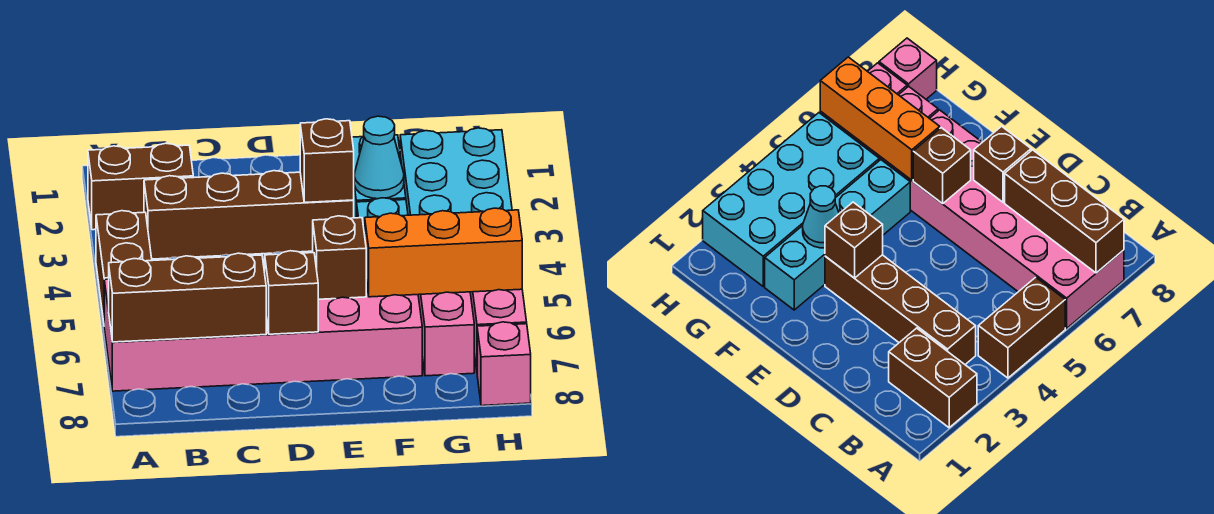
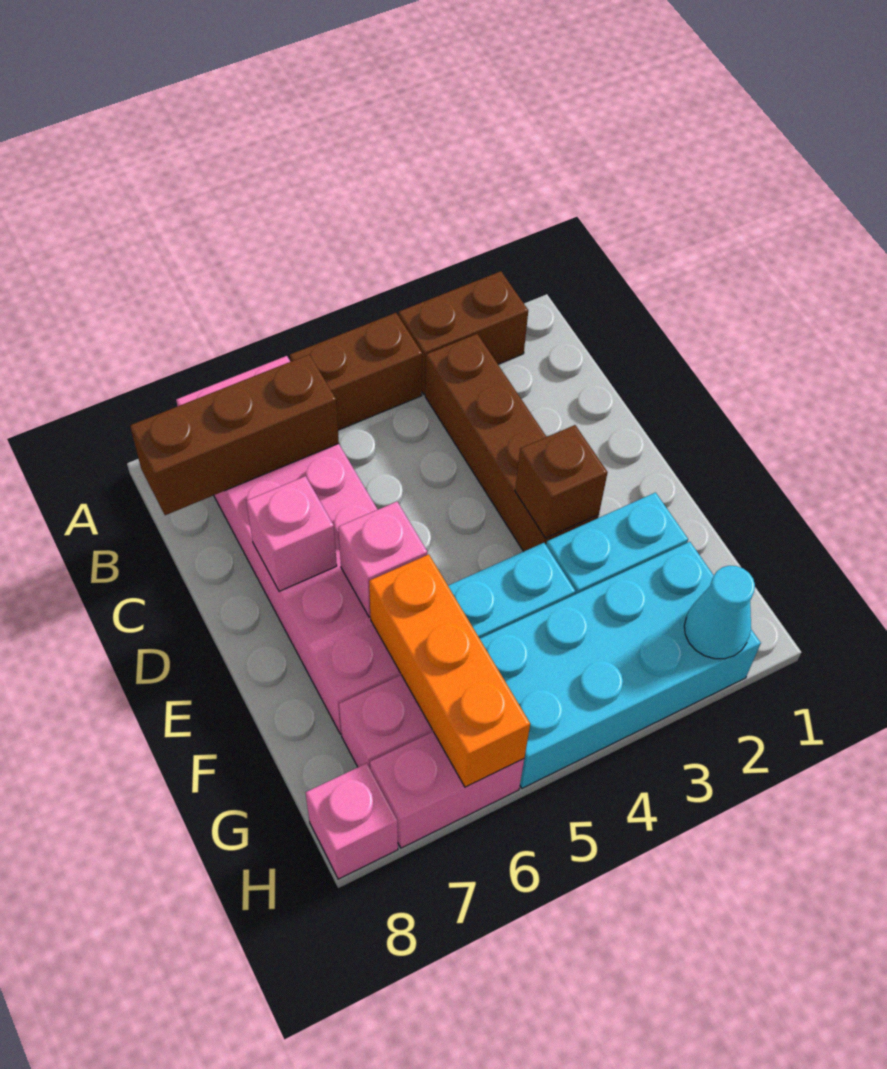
brown brick A2:B2 level 1 -> brown brick A2:A3 level 1
brown brick A7:C7 level 2 -> brown brick B6:B8 level 2
brown brick D7 level 2 -> pink brick D7 level 2
brown brick E6 level 2 -> pink brick E6 level 2
cyan cone F3 level 2 -> cyan cone H2 level 2

